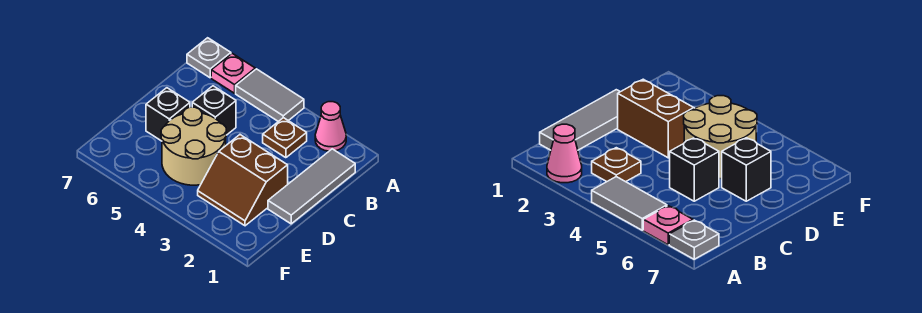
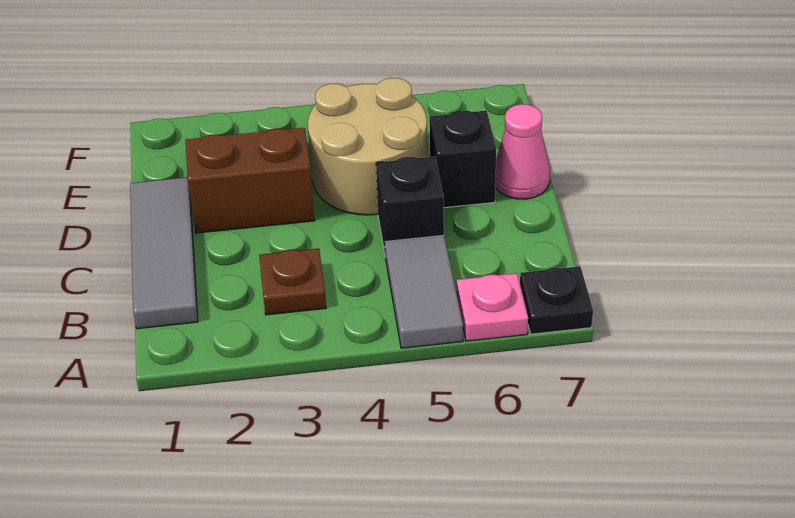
pink cone A2 level 1 -> pink cone D7 level 1
grey tile A4:A5 level 1 -> grey tile A5:B5 level 1
grey plate A7 level 1 -> black plate A7 level 1

